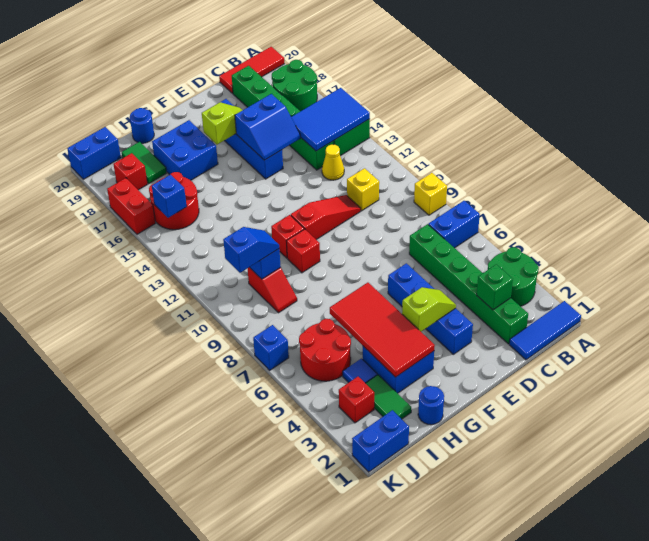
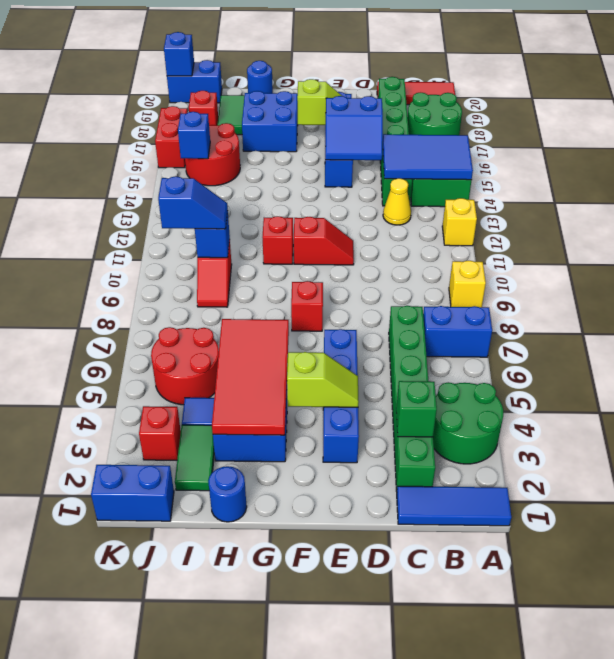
yellow brick C11 level 1 -> yellow brick A12 level 1
red slope D11:F11 level 1 top F -> red slope E11:F11 level 1 top F
red brick G10 level 1 -> red brick F8 level 1
blue brick K7 level 1 -> blue brick K20 level 2

